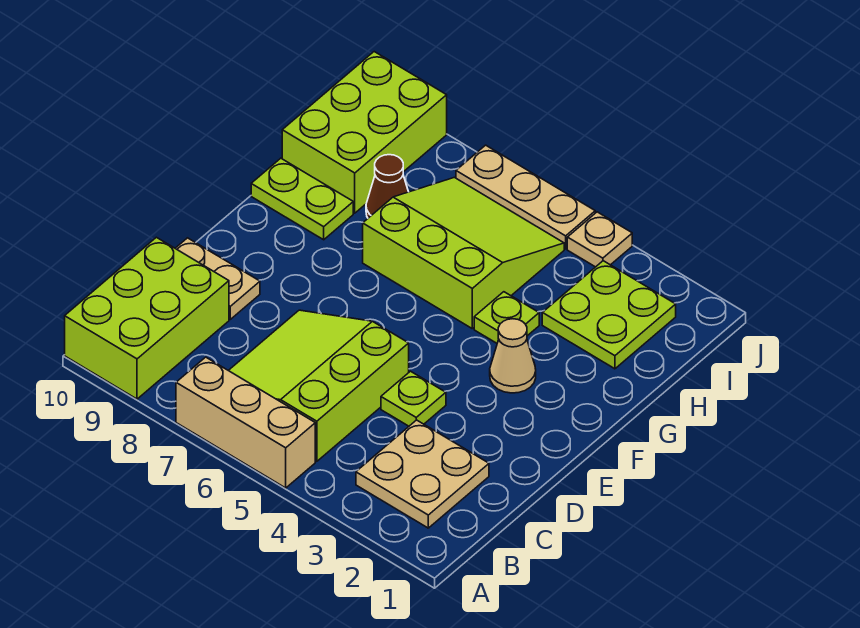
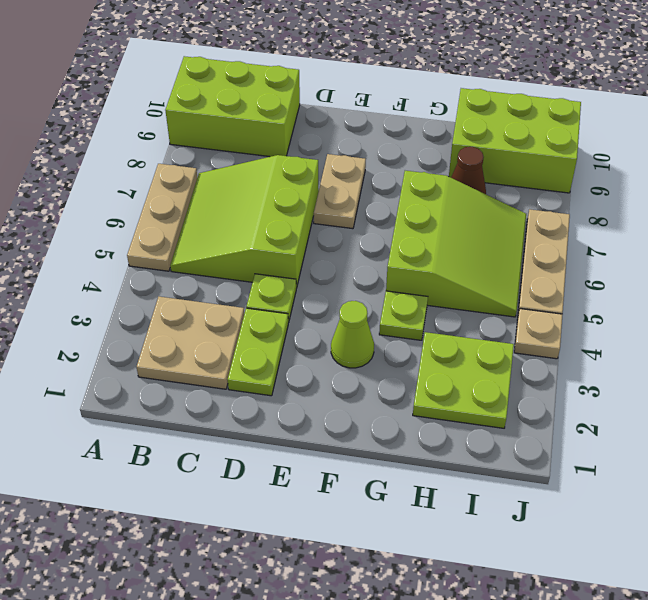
tan brick A5:A7 level 1 -> tan plate A5:A7 level 1
lime slope B5:D7 level 1 top 5 -> lime slope B5:D7 level 1 top D
tan plate D9:D10 level 1 -> tan plate E7:E8 level 1
tan cone F3 level 1 -> lime cone F3 level 1
lime plate G9:G10 level 1 -> lime plate D2:D3 level 1

